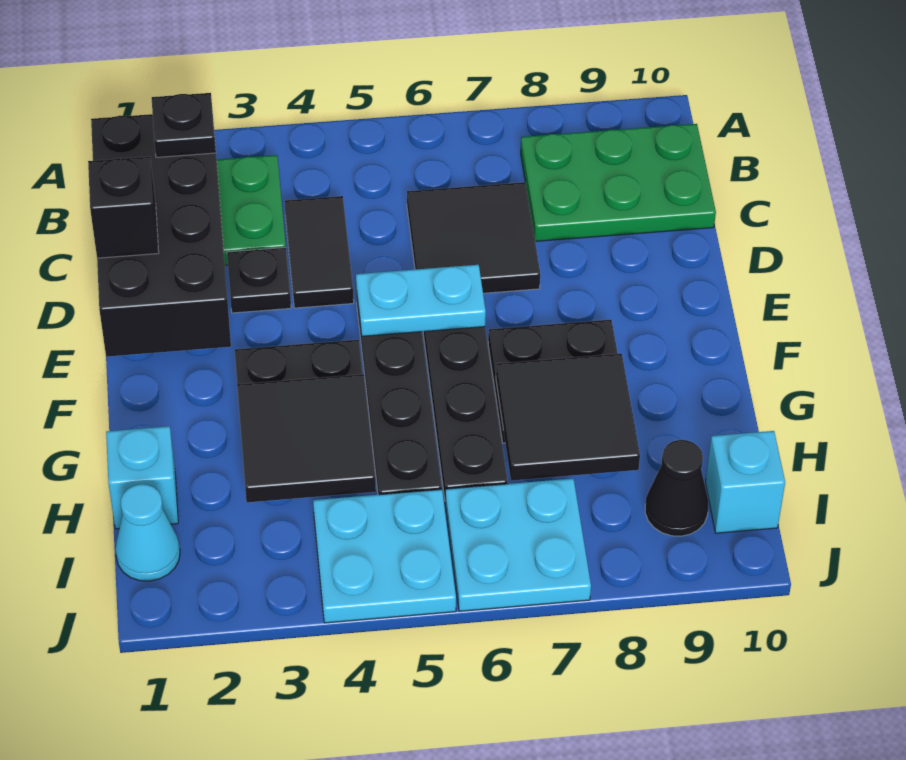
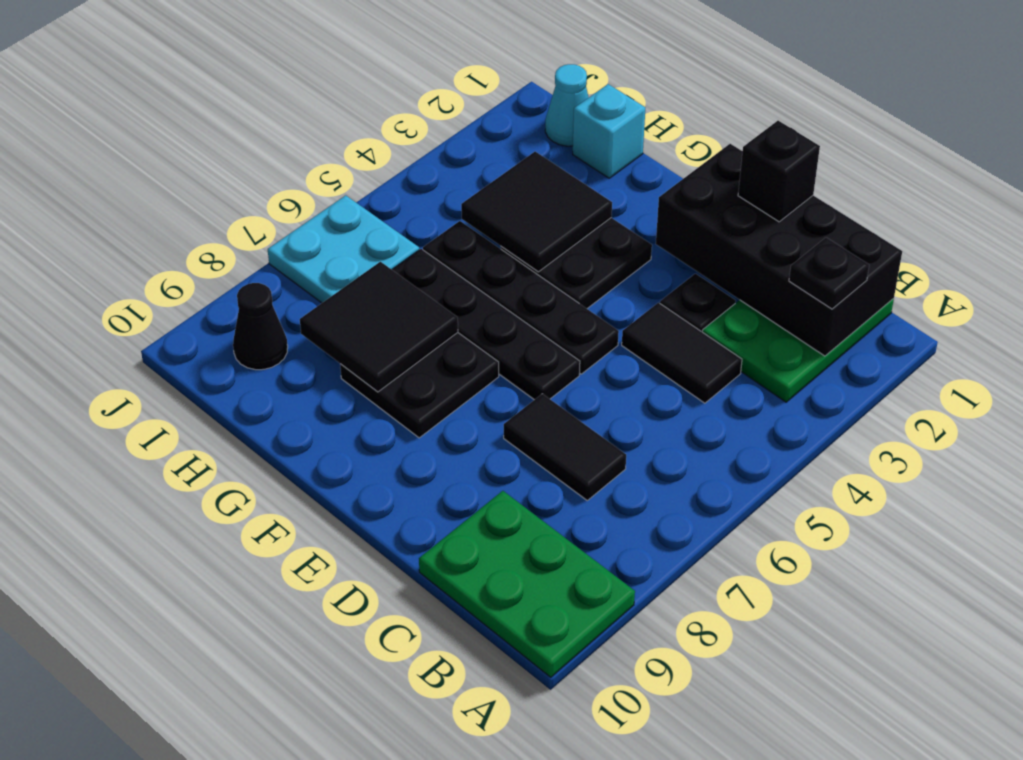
green plate B8:C10 level 1 -> green plate A9:C10 level 1
black tile C6:D7 level 1 -> black tile C7:D7 level 1
cyan plate E5:E6 level 2 -> none
cyan plate I4:J5 level 1 -> none
cyan brick I10 level 1 -> none

